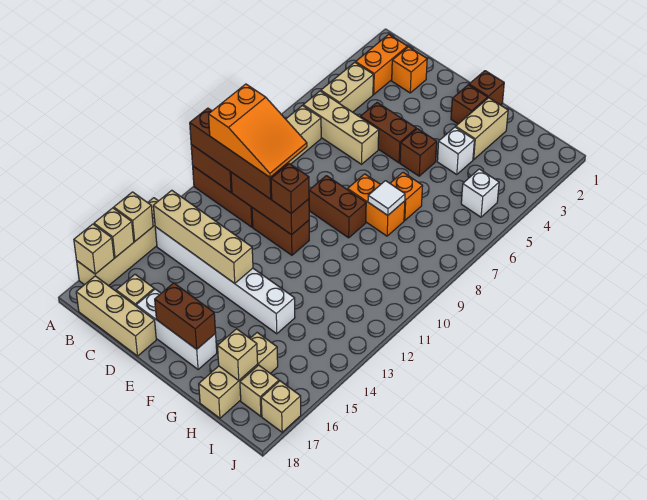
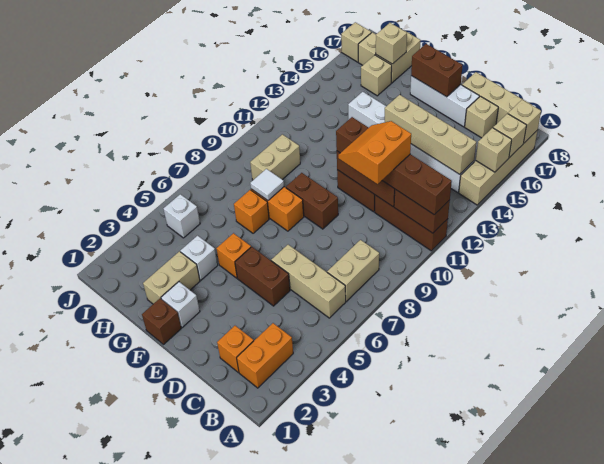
tan brick B4:B5 level 1 -> tan brick H9:H10 level 1
orange slope B10:D11 level 4 top B -> orange slope C10:D11 level 4 top C
brown brick F2 level 1 -> white brick F2 level 1
brown brick F5 level 1 -> orange brick F5 level 1

